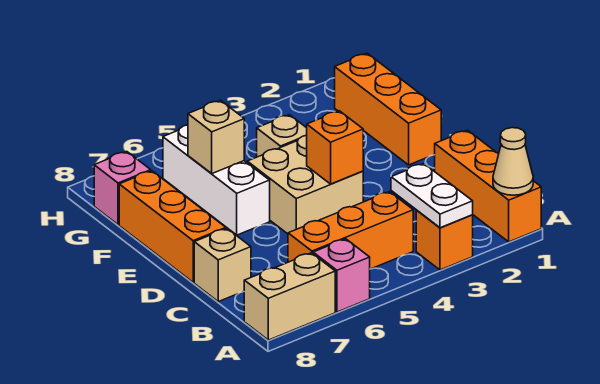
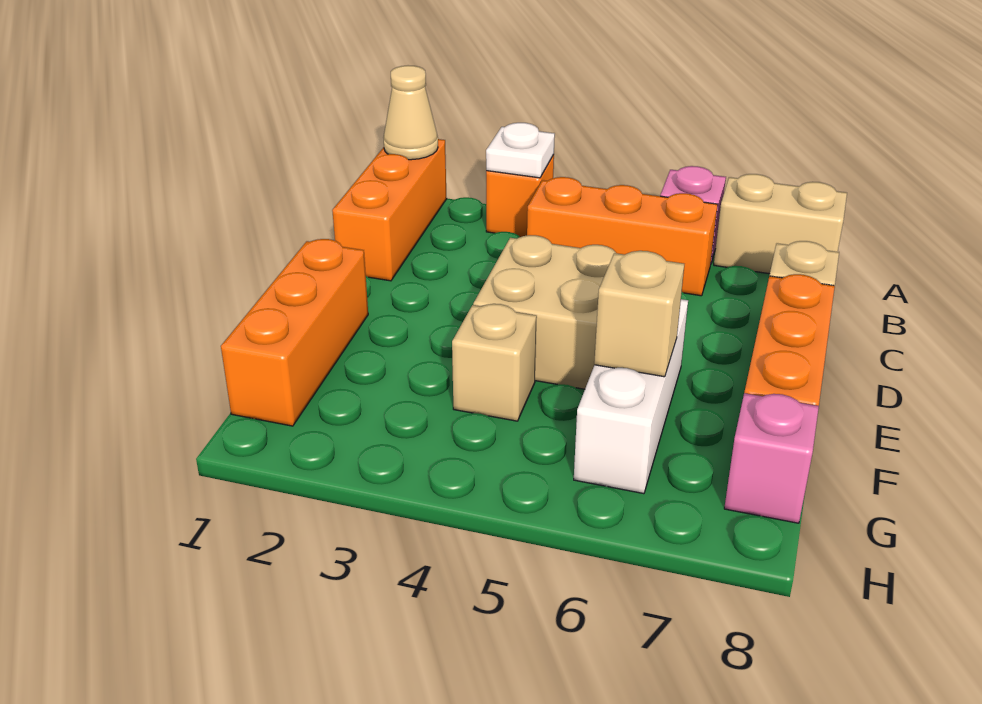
white plate A3:B3 level 2 -> white plate A3 level 2
orange brick D4 level 2 -> none

